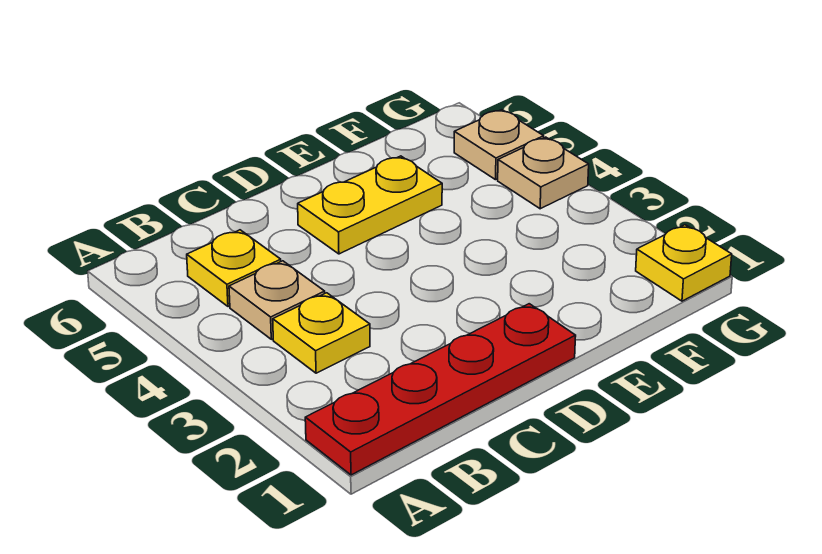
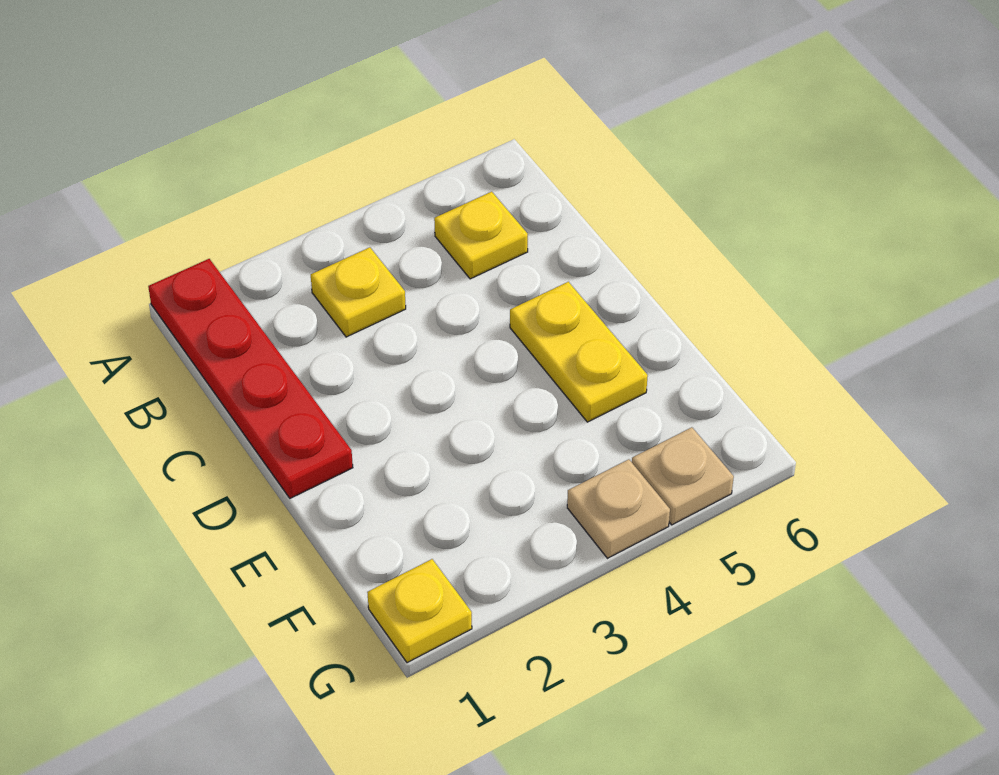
tan plate B4 level 1 -> none

